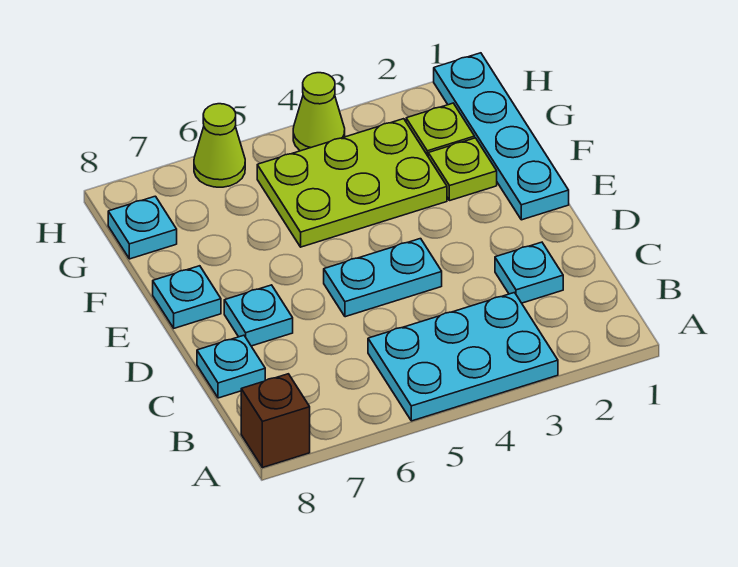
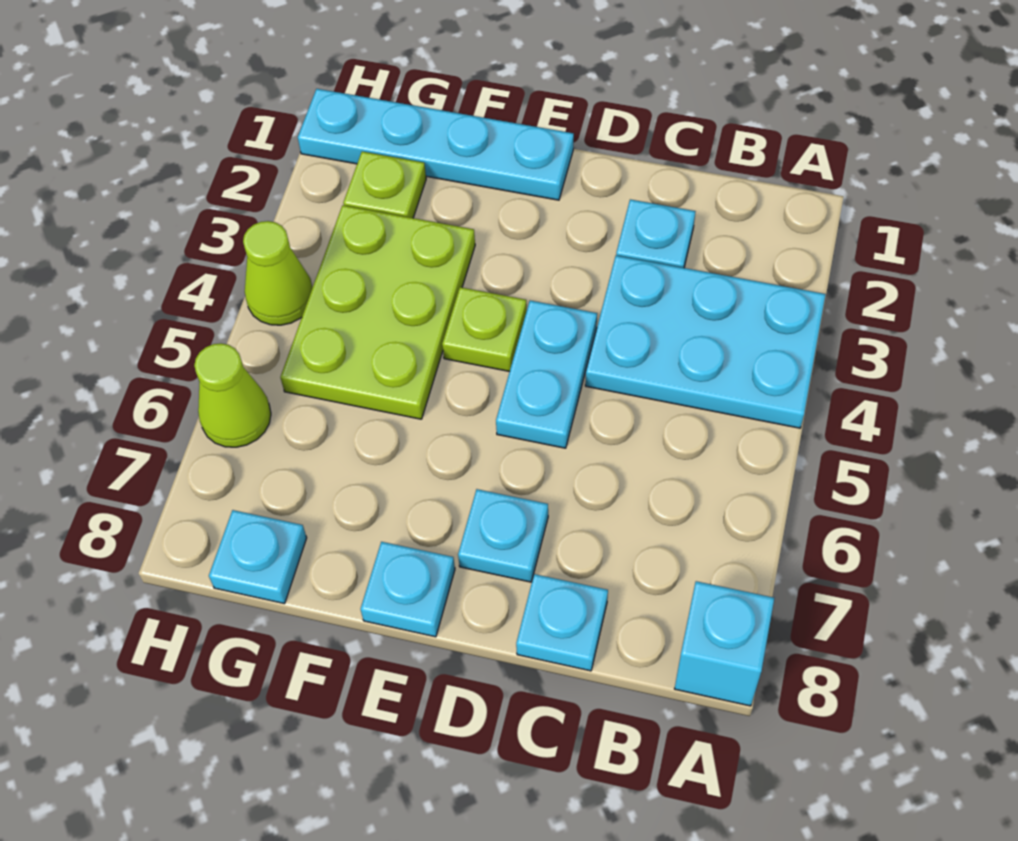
cyan plate A3:B5 level 1 -> cyan plate A3:C4 level 1
brown brick A8 level 1 -> cyan brick A8 level 1
lime plate F2 level 1 -> lime plate E4 level 1

